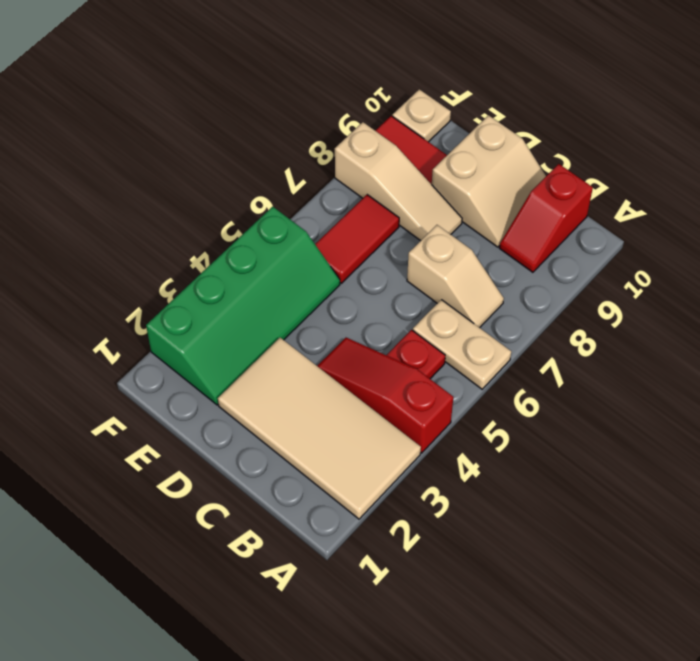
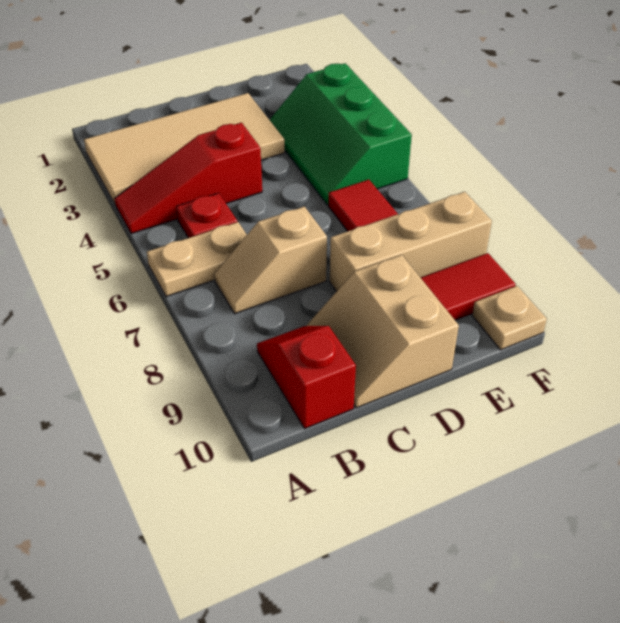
red slope A4:C4 level 1 top A -> red slope A4:C4 level 1 top C
tan slope D8:F8 level 1 top F -> tan brick D8:F8 level 1
green slope E2:F5 level 1 top F -> green slope E3:F5 level 1 top F

